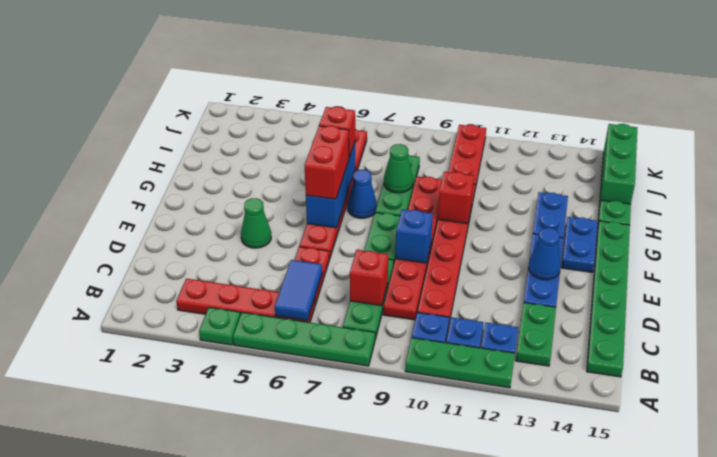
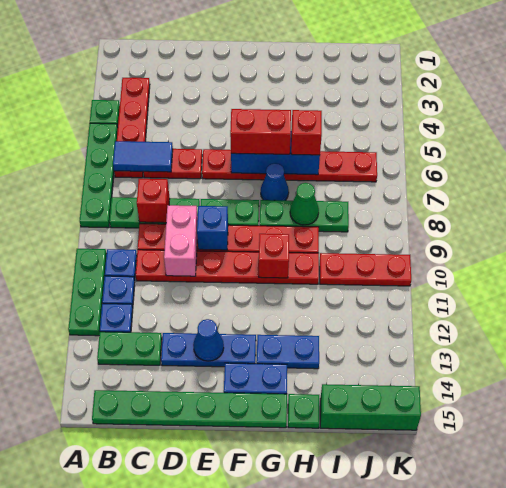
none -> pink brick D9:D10 level 2
green cone E4 level 1 -> none

